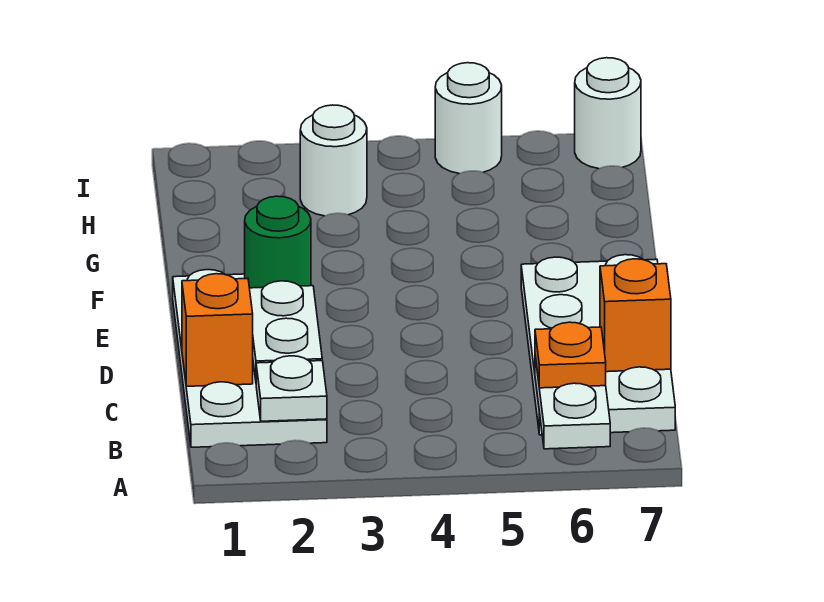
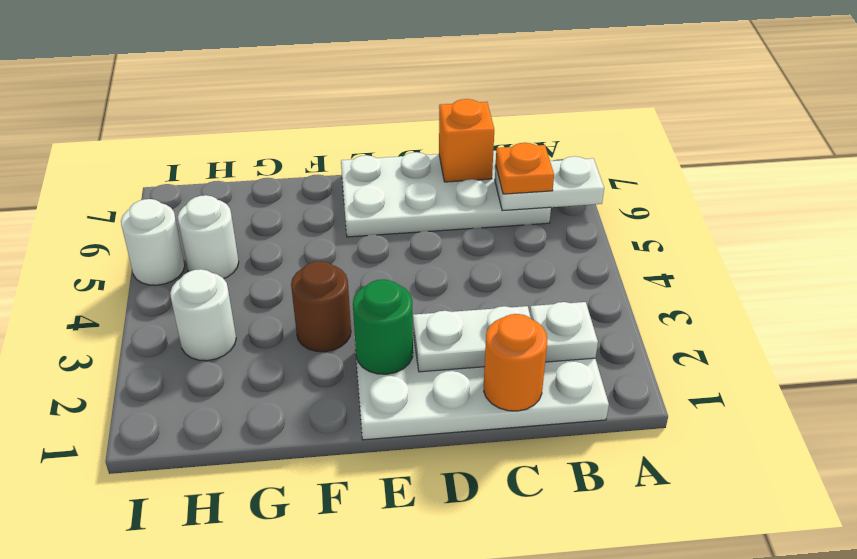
orange brick C1 level 2 -> orange round brick C1 level 2
none -> brown round brick F3 level 1
white round brick I7 level 1 -> white round brick H5 level 1

